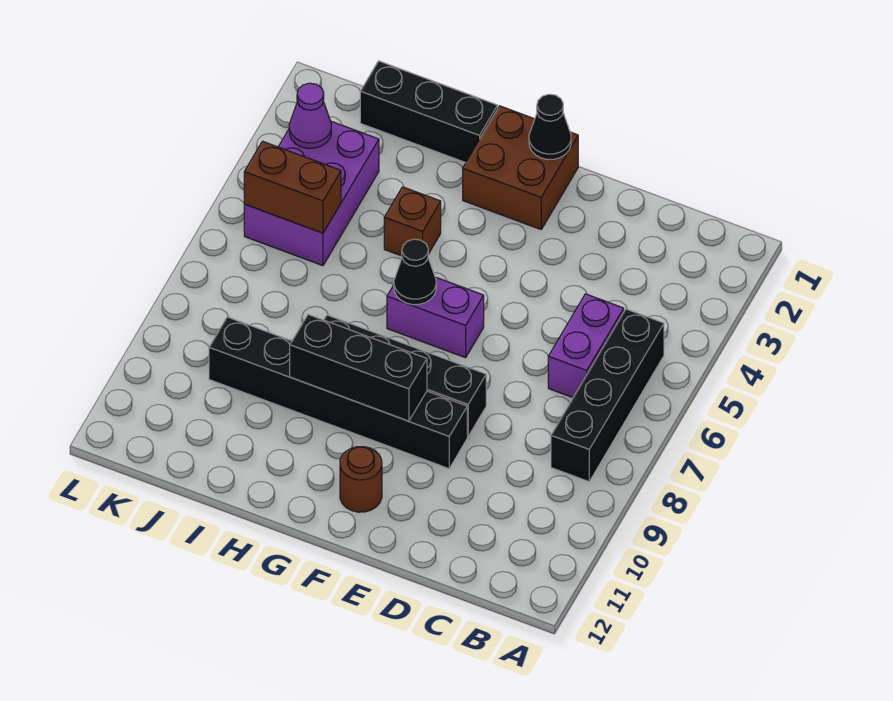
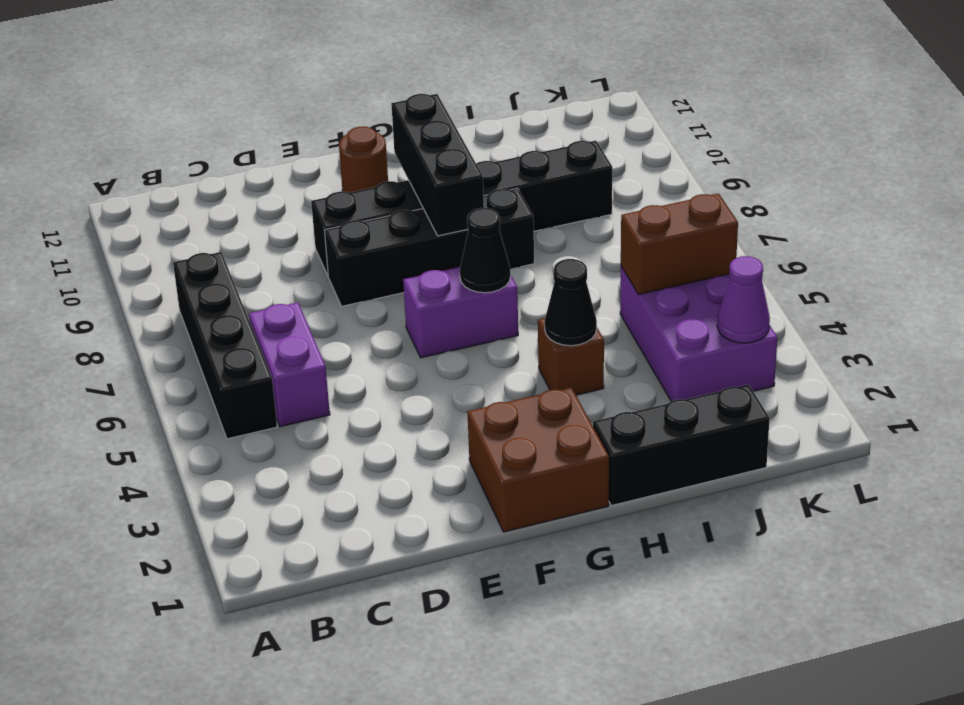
black cone F1 level 2 -> black cone H4 level 2
black brick F9:H9 level 2 -> black brick G8:G10 level 2

